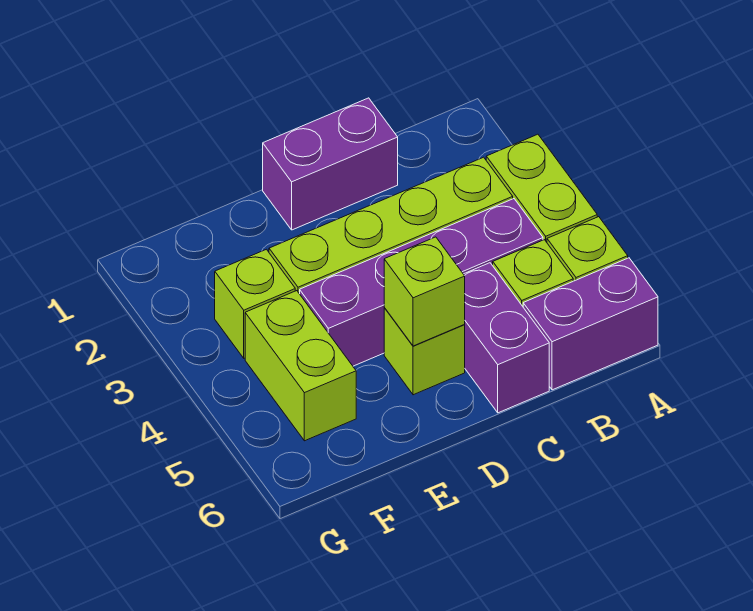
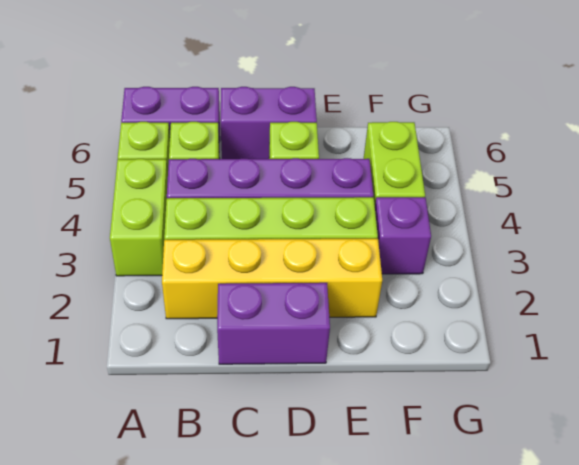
none -> yellow brick B2:E2 level 1
purple brick C5:C6 level 1 -> purple brick C6:D6 level 1
lime brick D5 level 2 -> none
lime brick F3 level 1 -> purple brick F3 level 1

